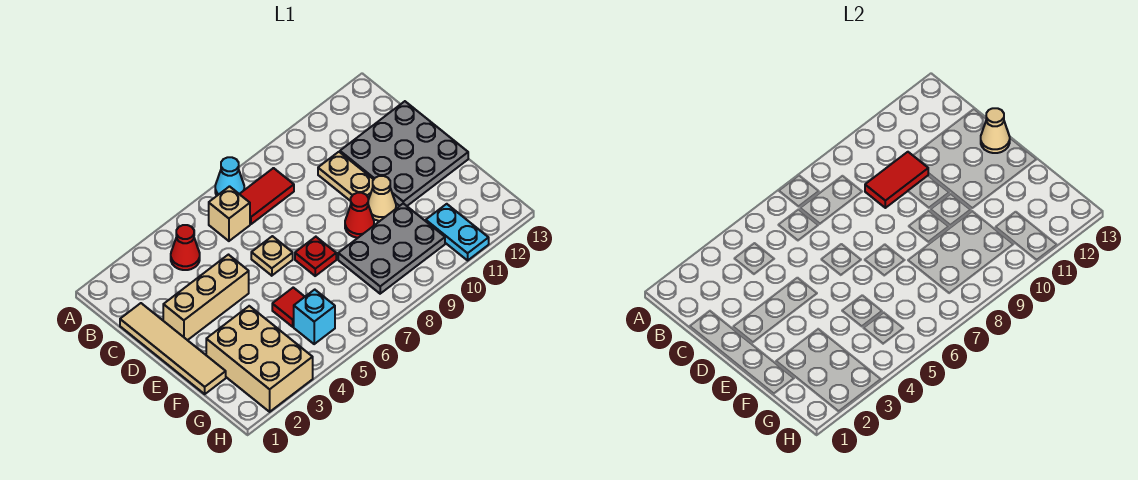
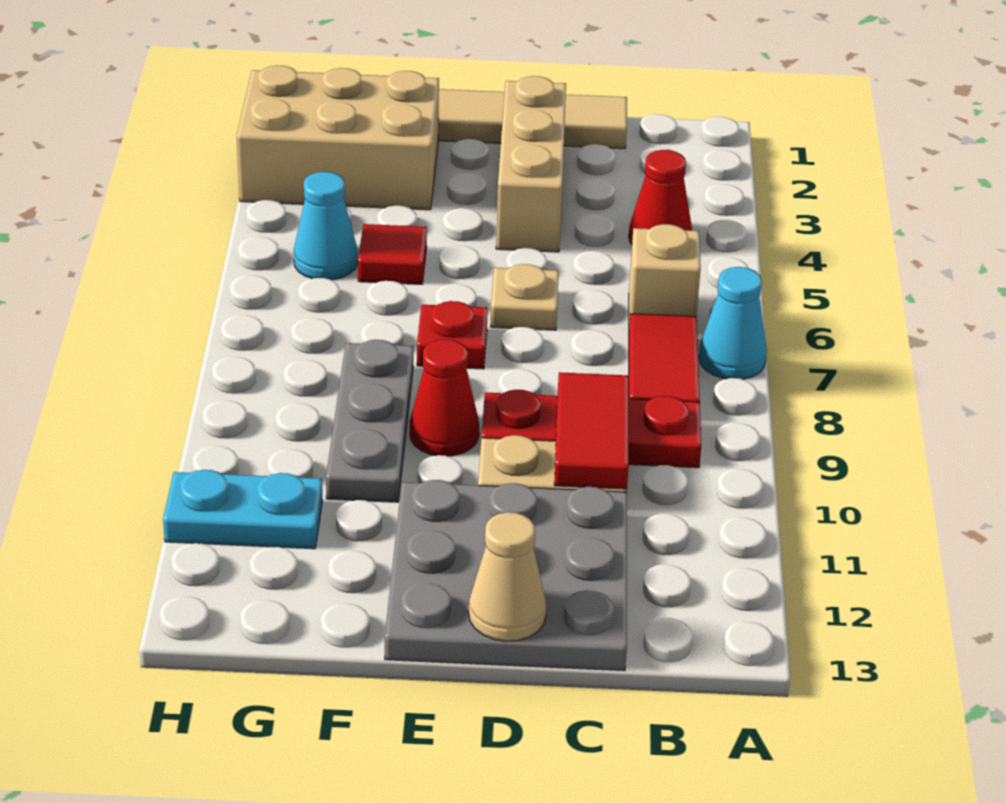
none -> red plate B9:D9 level 1
tan cone E10 level 1 -> none
grey plate F8:G10 level 1 -> grey plate F8:F10 level 1
cyan brick G5 level 1 -> cyan cone G5 level 1

